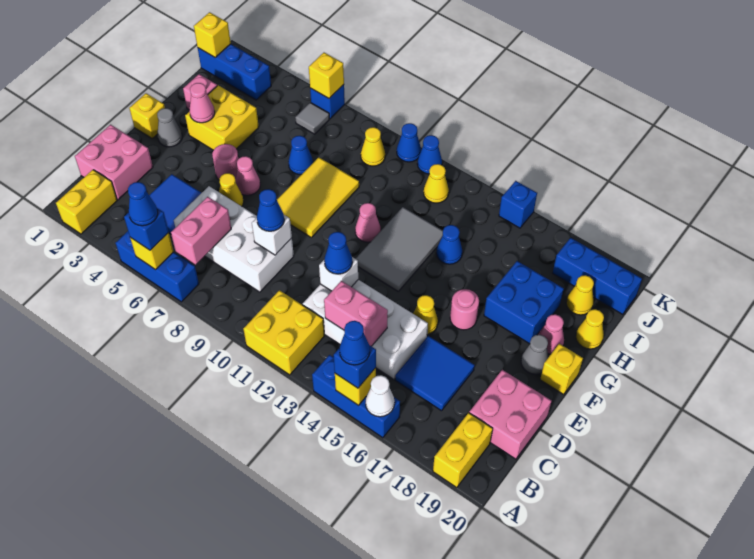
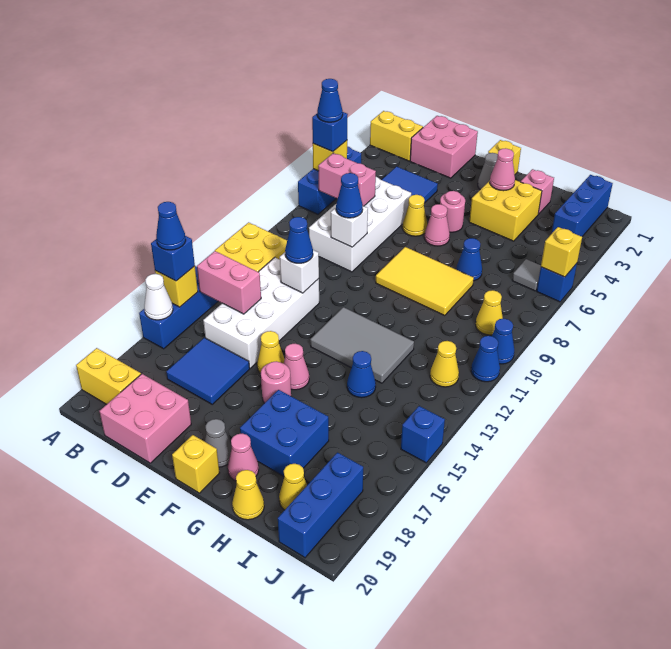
pink brick C13:C14 level 2 -> pink brick B14:C14 level 2
pink cone G11 level 1 -> pink cone F15 level 1
yellow brick J1 level 2 -> none

